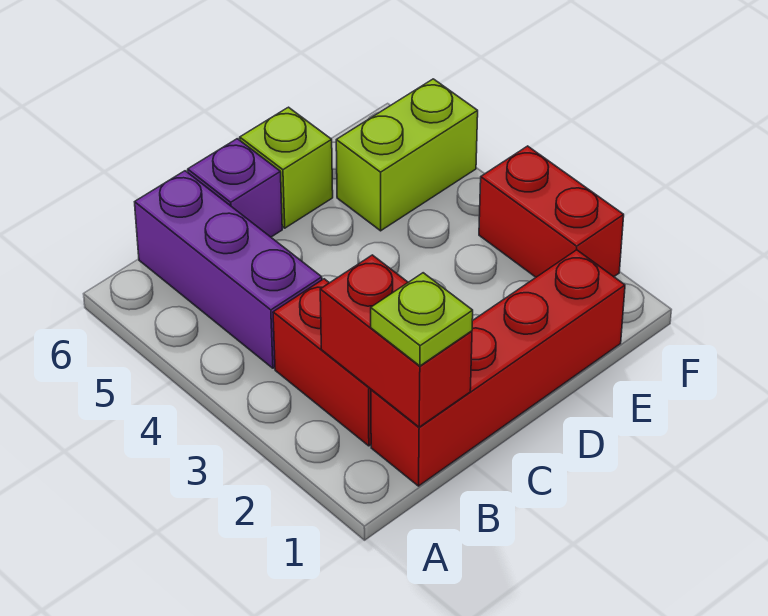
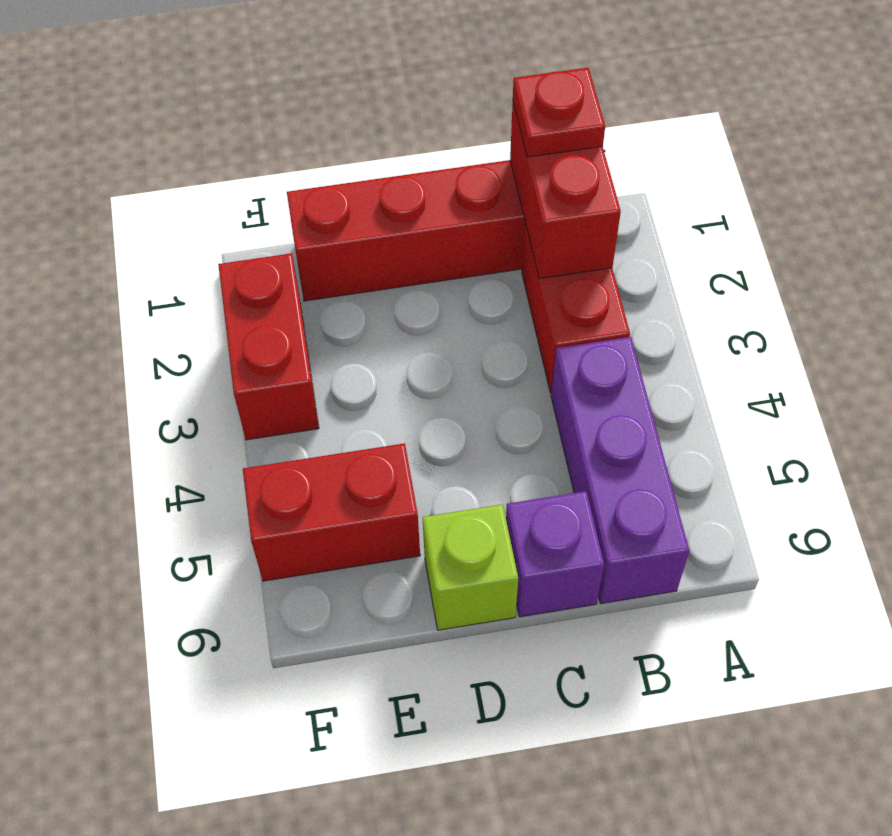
lime plate B1 level 3 -> red plate B1 level 3
lime brick E5:F5 level 1 -> red brick E5:F5 level 1

